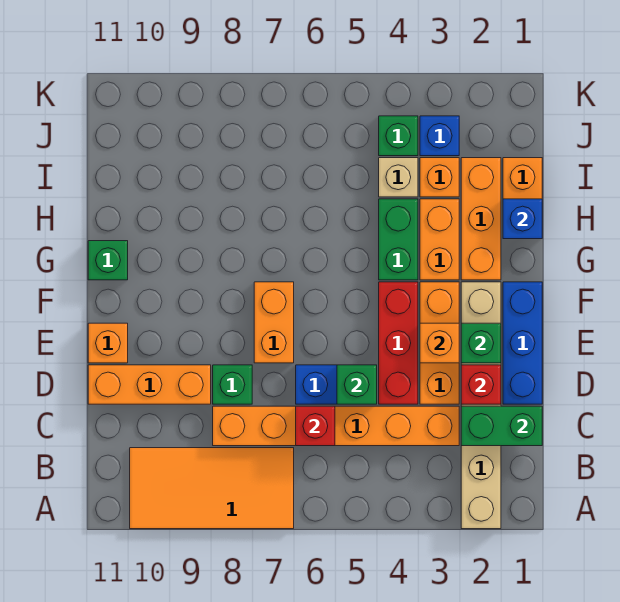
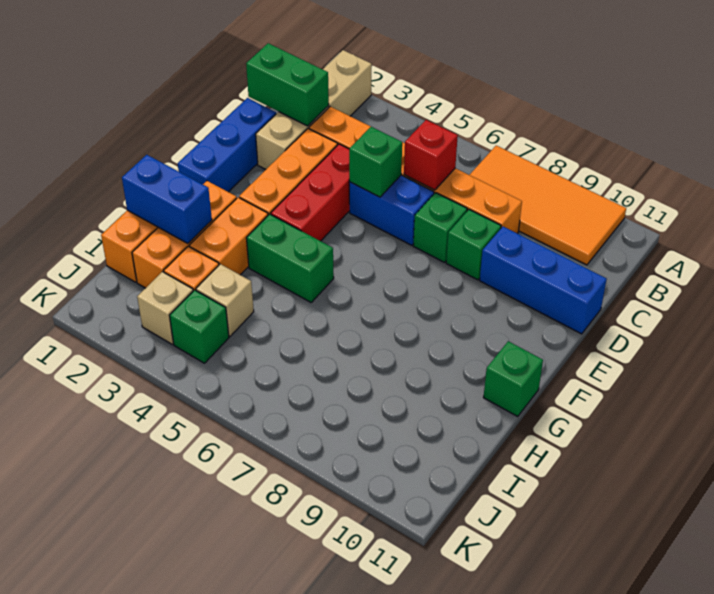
tan brick A2:F2 level 1 -> tan brick A2:D2 level 1
red brick D2 level 2 -> none
orange brick D9:D11 level 1 -> blue brick D9:D11 level 1
green brick E2 level 2 -> green brick D7 level 1
orange brick E3 level 2 -> none
orange brick E7:F7 level 1 -> none
orange brick E11 level 1 -> none
green brick G4:H4 level 1 -> green brick G4:G5 level 1
blue brick H1 level 2 -> blue brick H1:H2 level 2
blue brick J3 level 1 -> tan brick J3 level 1

